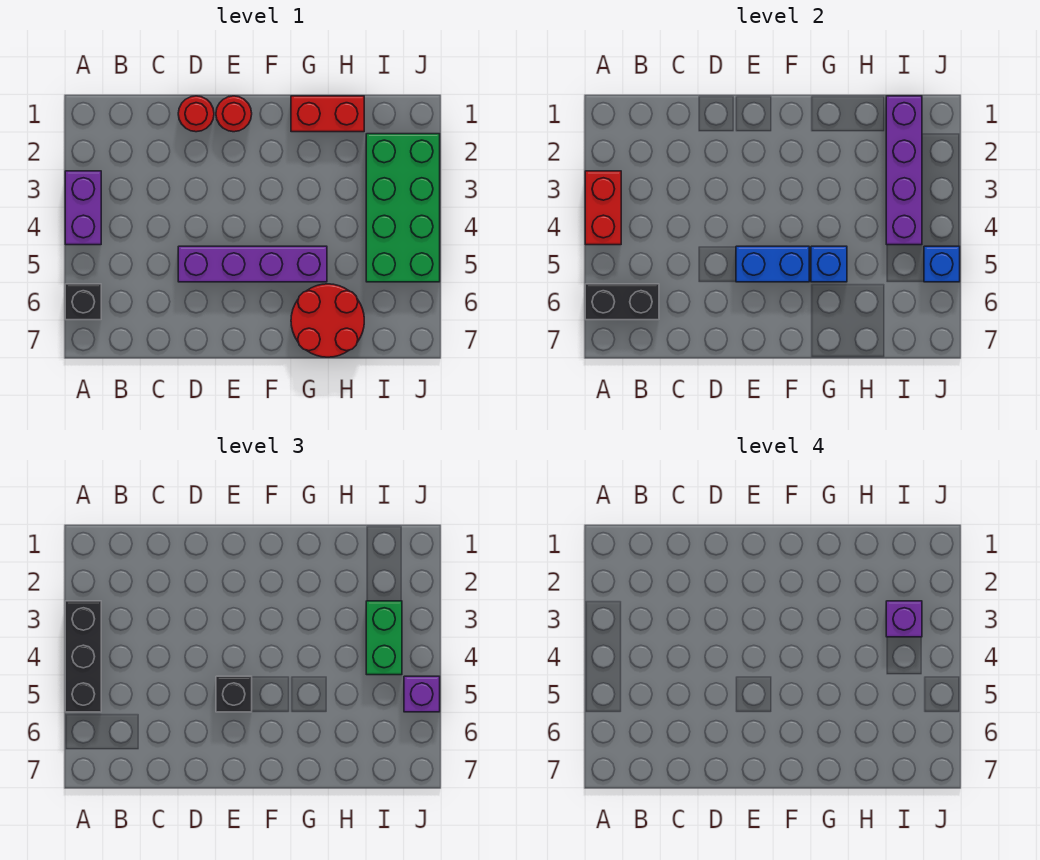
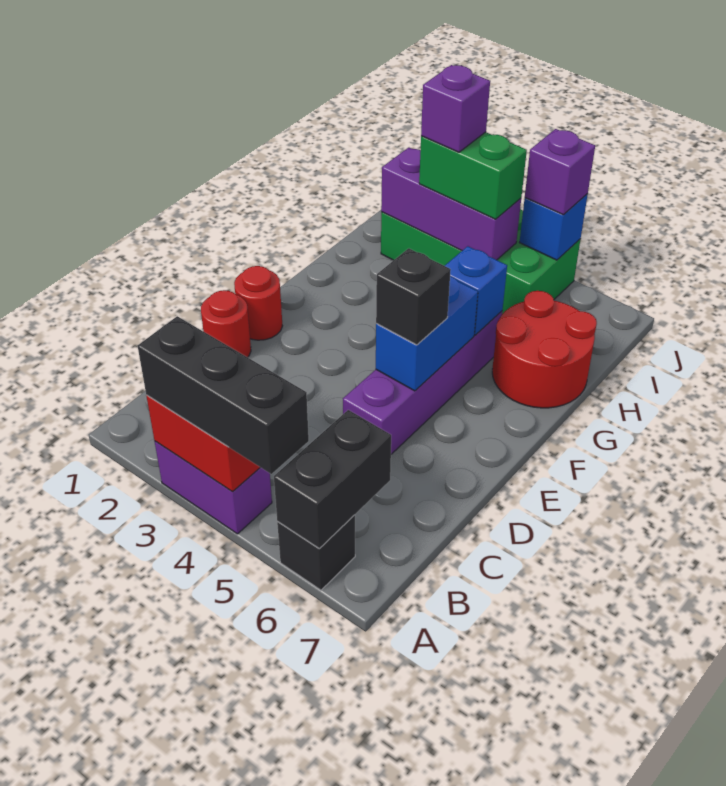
red brick G1:H1 level 1 -> none
purple brick I1:I4 level 2 -> purple brick I2:I4 level 2

